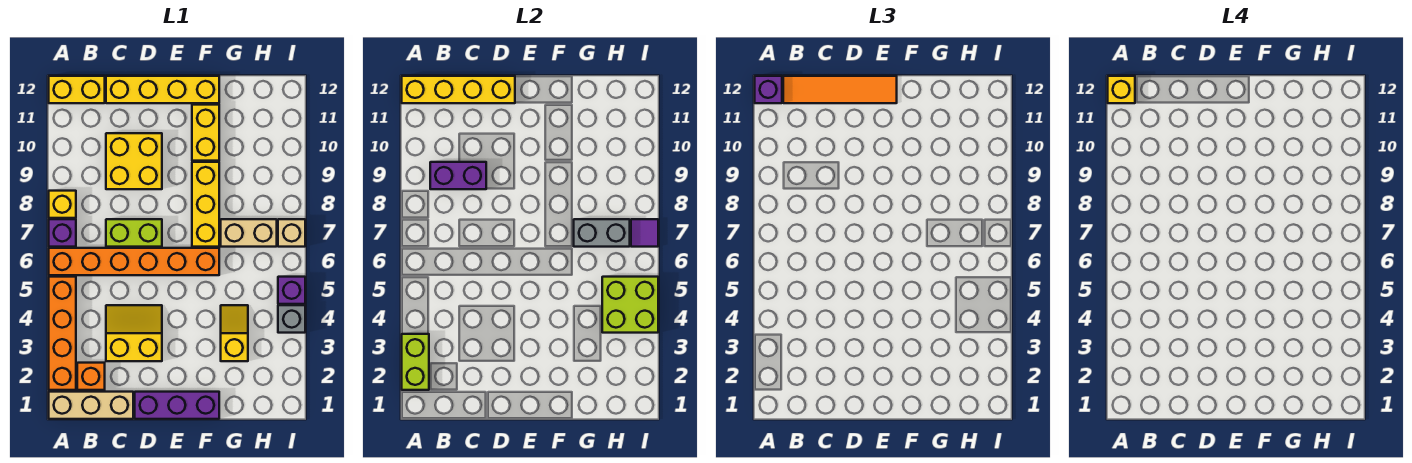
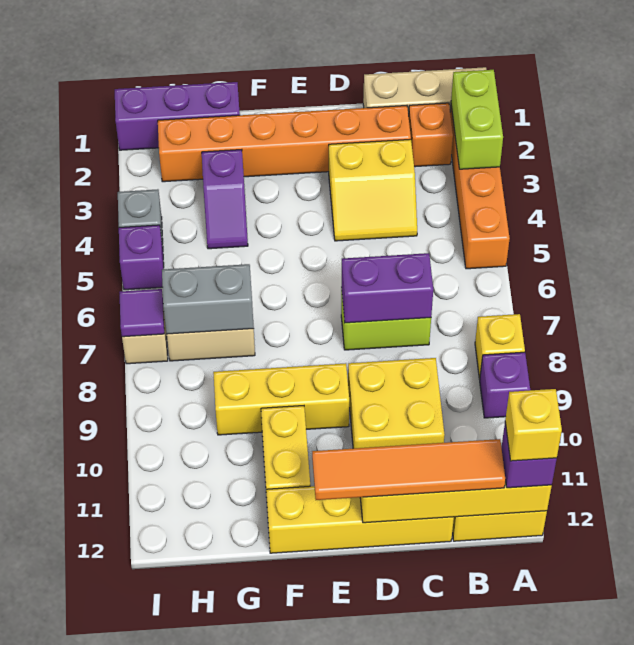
orange brick A6:F6 level 1 -> orange brick C2:H2 level 1
purple brick A7 level 1 -> purple brick A9 level 1
purple brick B9:C9 level 2 -> purple brick C7:D7 level 2
purple brick D1:F1 level 1 -> purple brick G1:I1 level 1
yellow brick F7:F9 level 1 -> yellow brick E9:G9 level 1
yellow slope G3:G4 level 1 top 3 -> purple slope G3:G4 level 1 top 3
lime brick H4:I5 level 2 -> none

